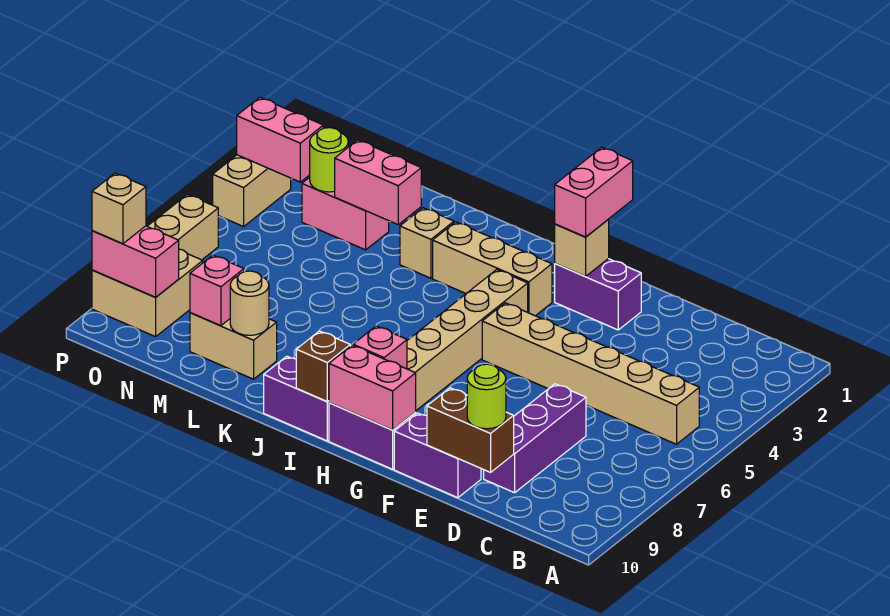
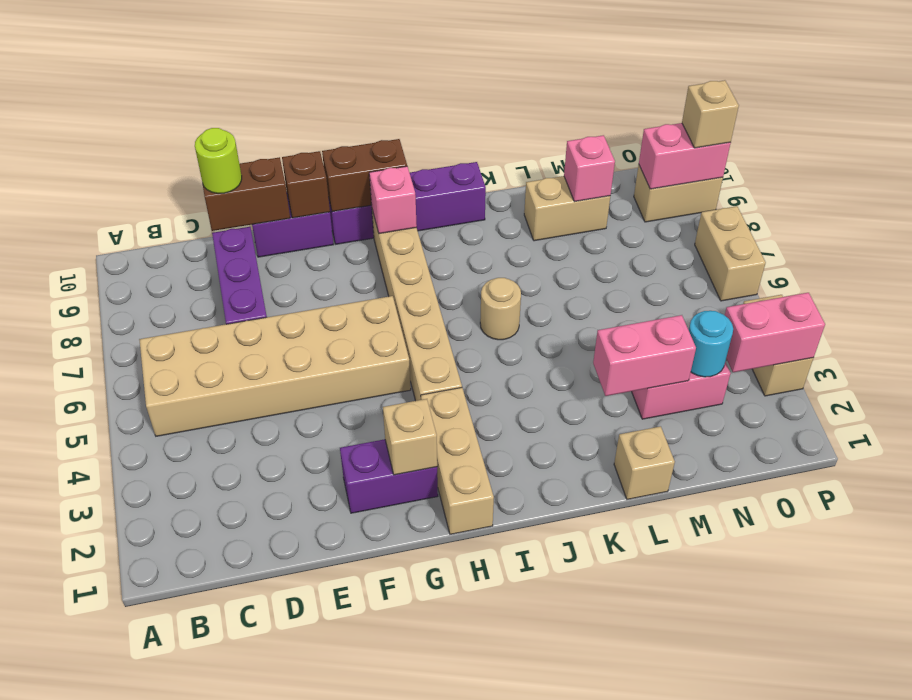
tan brick B5:G5 level 1 -> tan brick B5:G6 level 1
pink brick G1:G2 level 3 -> none
pink brick G10:H10 level 2 -> brown brick G10:H10 level 2
tan brick H3:J3 level 1 -> tan brick H1:H3 level 1
brown brick I10 level 2 -> brown brick F10 level 2
tan brick K3 level 1 -> tan brick L1 level 1
tan round brick L9 level 2 -> tan round brick J6 level 1
lime round brick N3 level 2 -> cyan round brick N3 level 2
tan brick O8:P9 level 1 -> tan brick O9:P9 level 1

